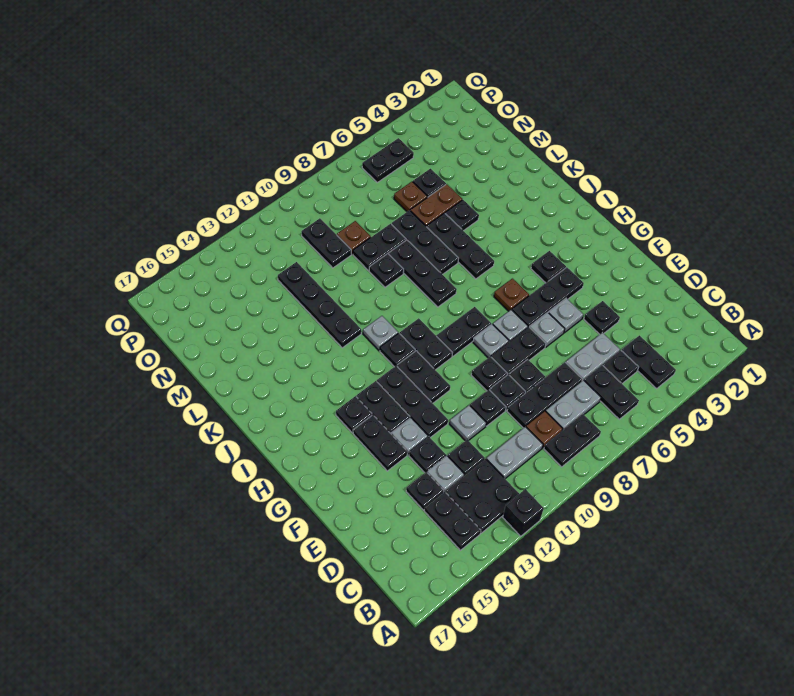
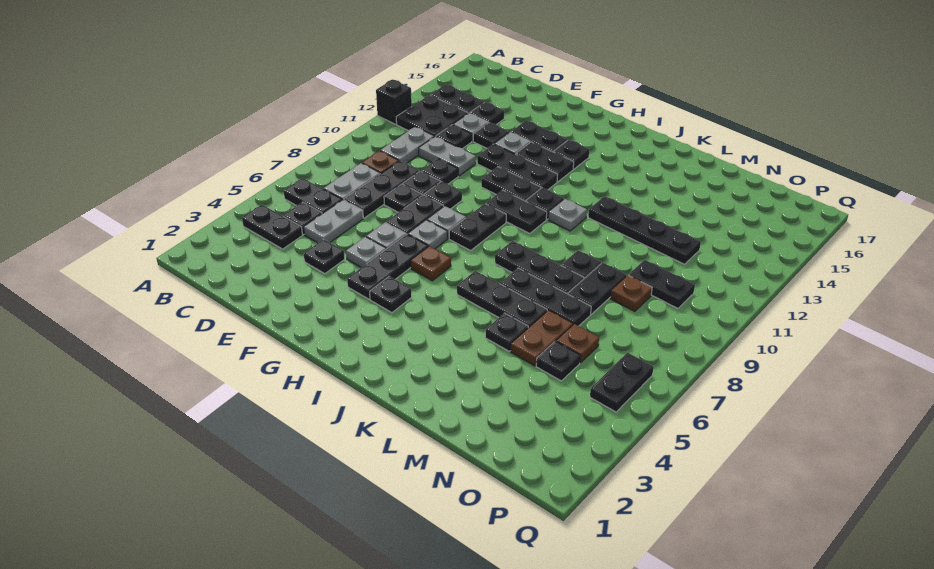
black plate B8:B9 level 1 -> none
grey plate E11 level 1 -> grey plate D11:E11 level 1

